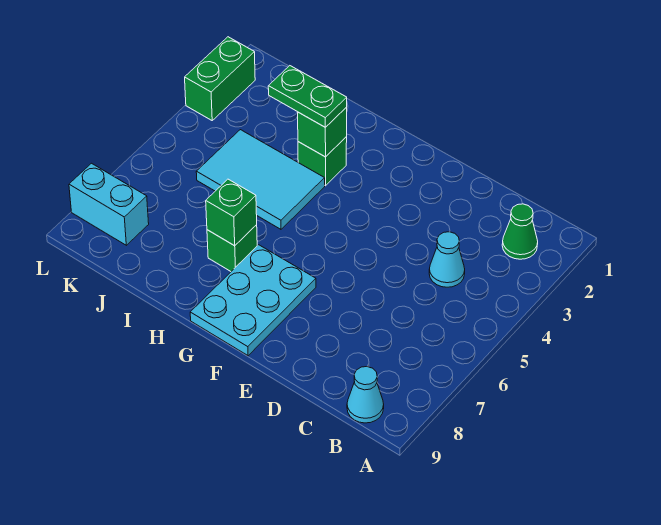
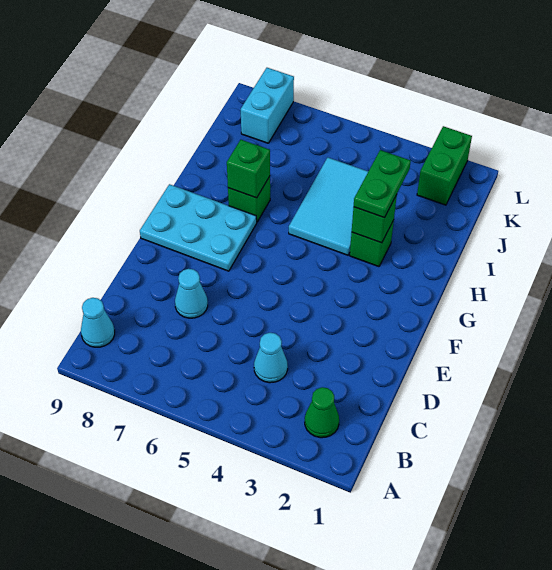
none -> cyan cone D7 level 1
green brick L2:L3 level 1 -> green brick K2:L2 level 1

